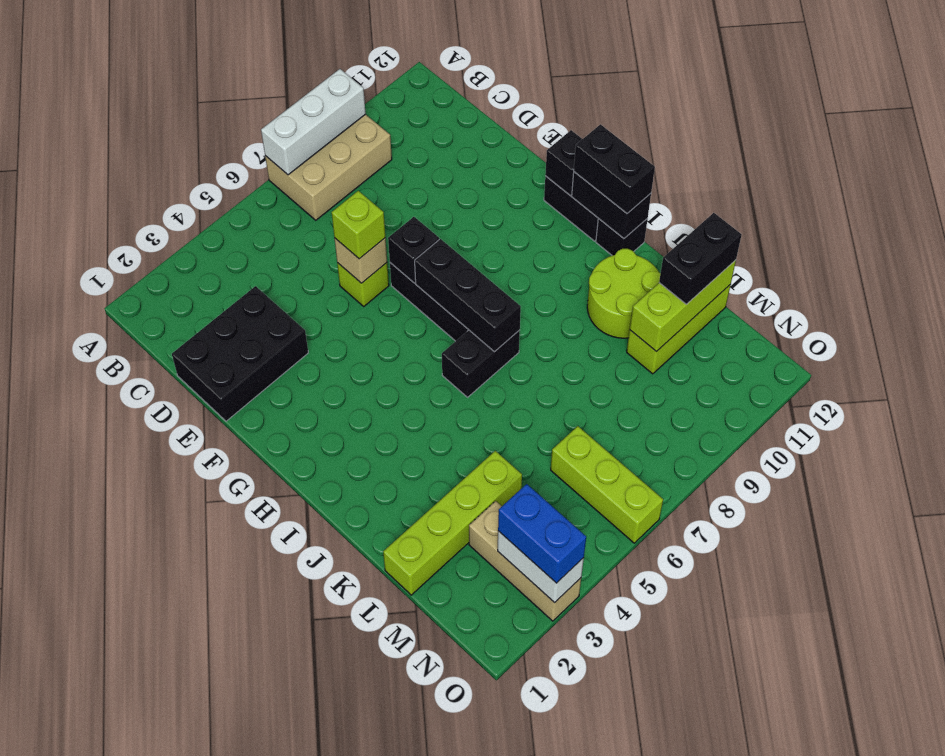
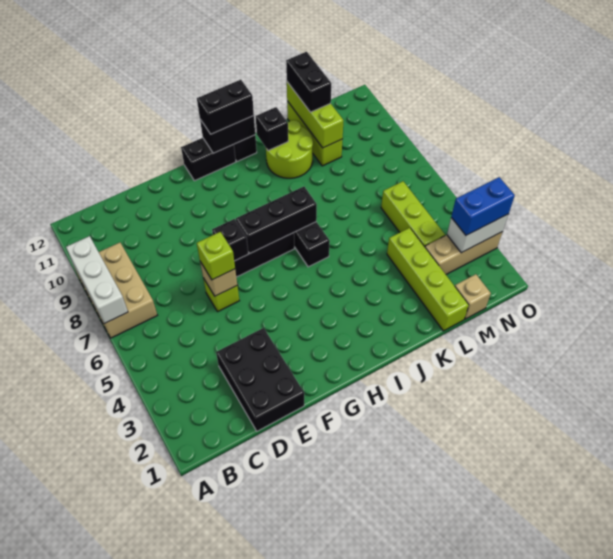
black brick G12 level 2 -> black brick J11 level 2
none -> tan brick M1 level 1
lime brick M6:O6 level 1 -> lime brick M4:M6 level 1

